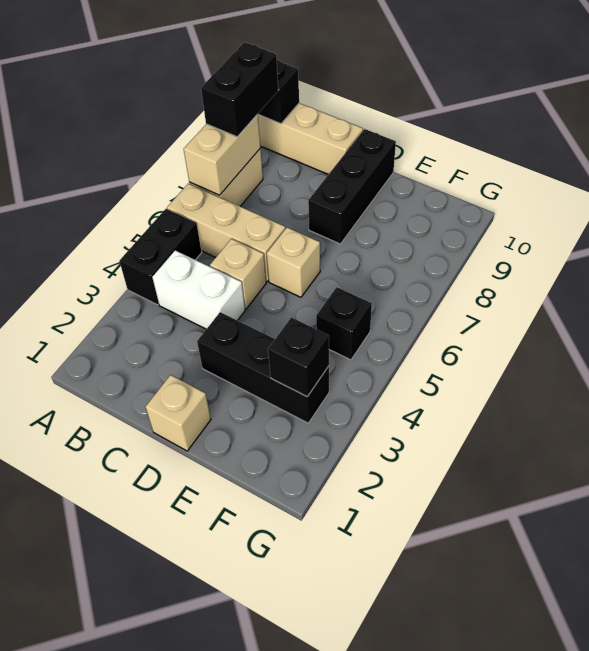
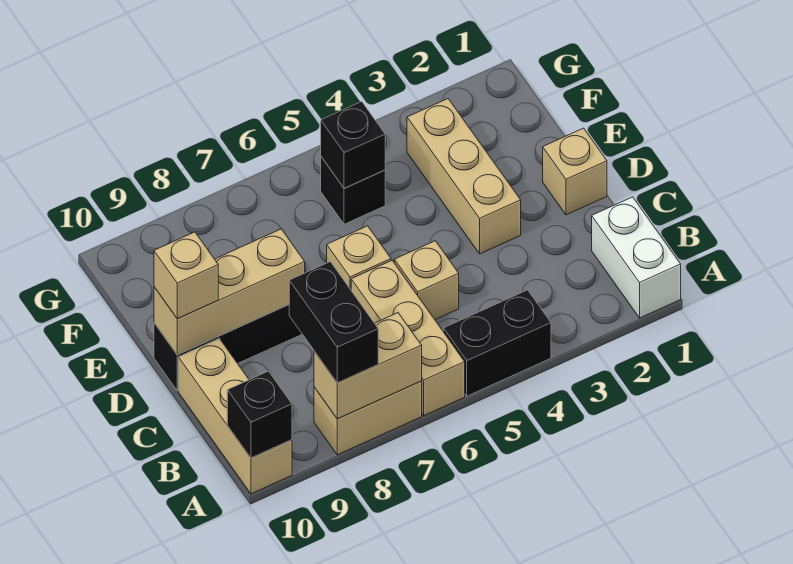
black brick A8:A9 level 3 -> black brick A8:B8 level 3
white brick B4:C4 level 1 -> white brick A1:B1 level 1
black brick D3:F3 level 1 -> tan brick D3:F3 level 1
none -> tan brick D8:D10 level 2
none -> tan brick D10 level 3
black brick F3 level 2 -> black brick F5 level 2

